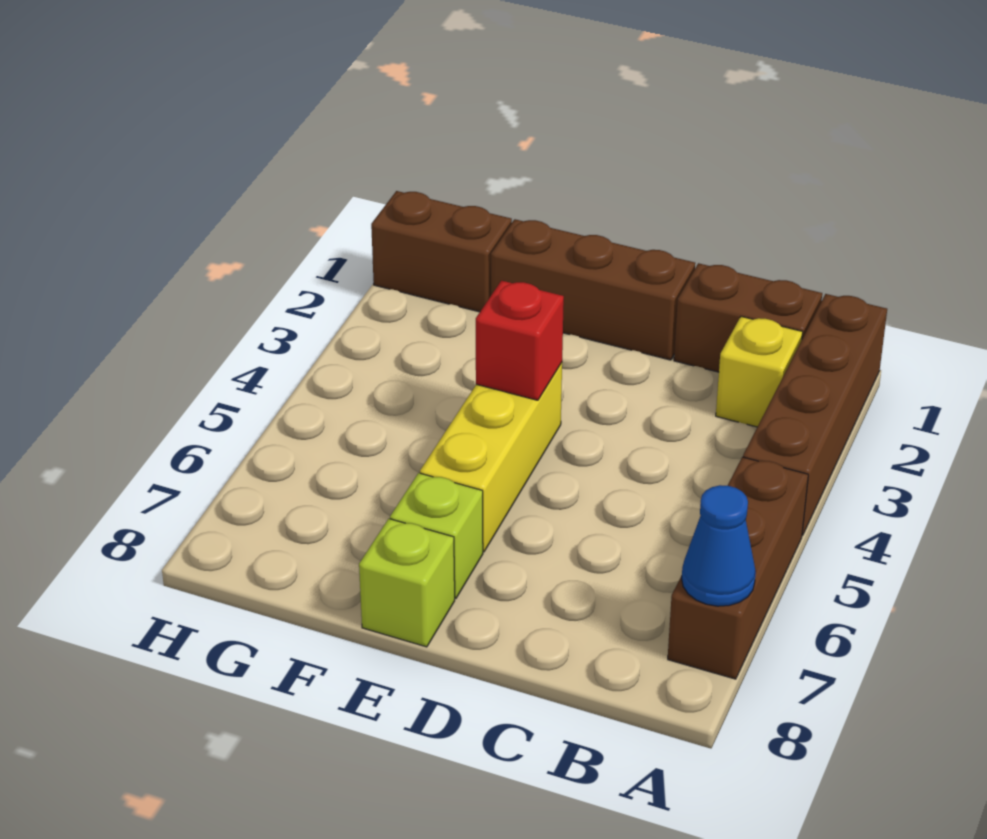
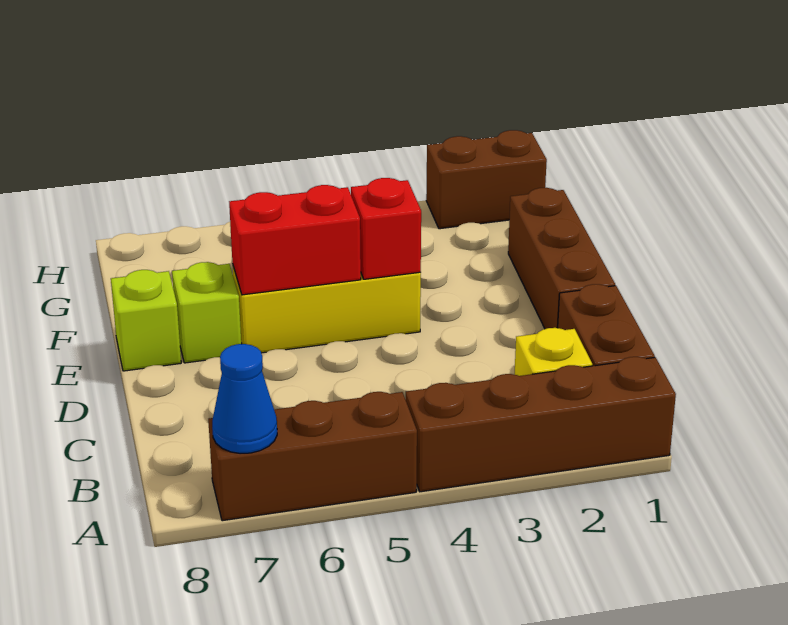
none -> red brick E5:E6 level 2
brown brick G1:H1 level 1 -> brown brick H1:H2 level 1

